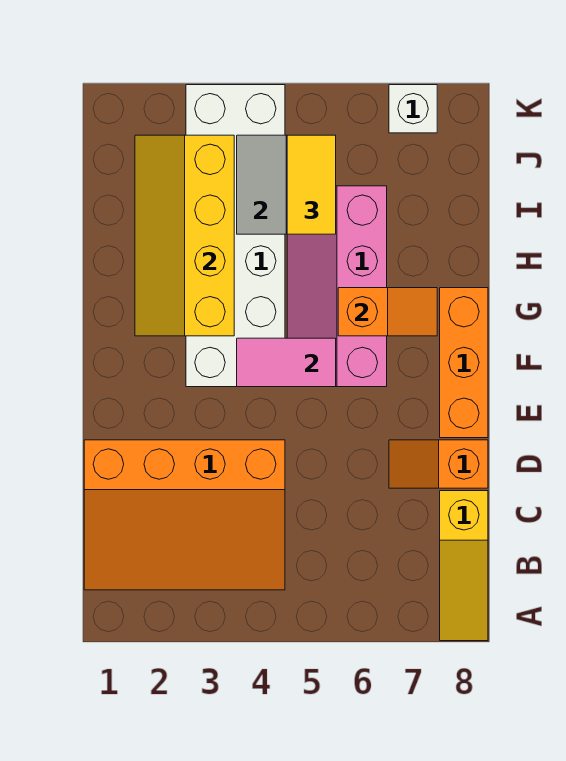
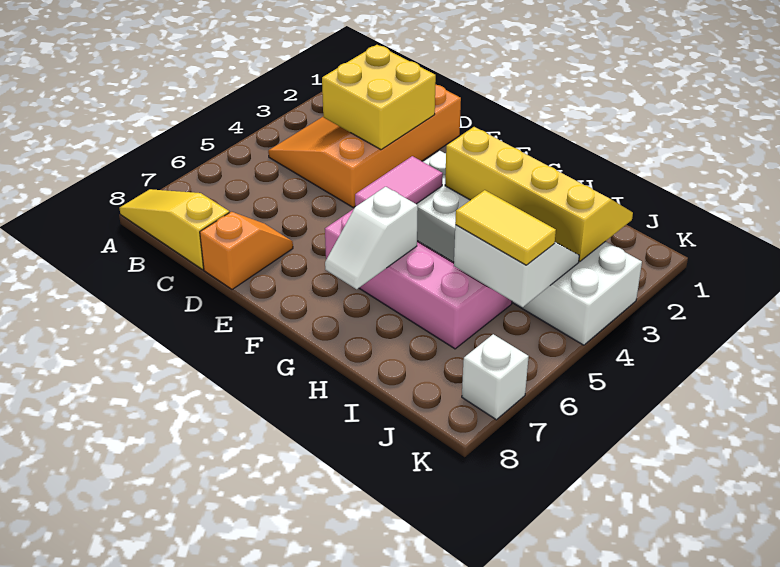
none -> yellow brick C2:D3 level 2
orange brick E8:G8 level 1 -> none
orange slope G6:G7 level 2 top 6 -> white slope G6:G7 level 2 top 6

